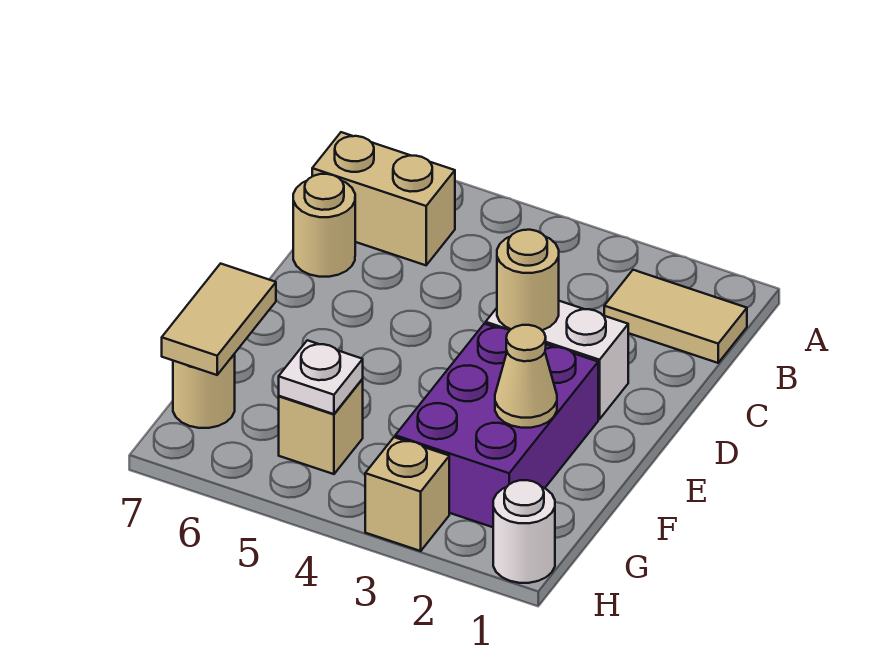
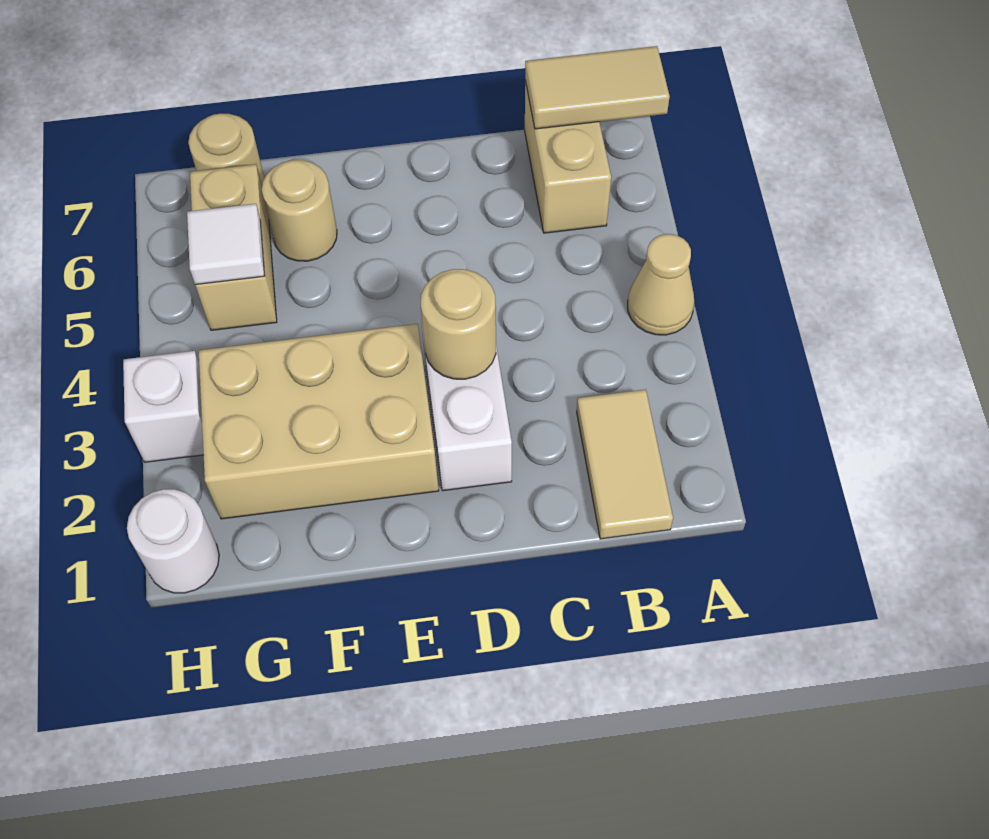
tan round brick C7 level 1 -> tan round brick F6 level 1
purple brick E2:G3 level 1 -> tan brick E2:G3 level 1
tan cone F2 level 2 -> tan cone A4 level 1
tan tile F7:G7 level 2 -> tan tile A7:B7 level 2
tan brick G5 level 1 -> tan brick G5:G6 level 1
white plate G5 level 2 -> white tile G5 level 2
tan brick H3 level 1 -> white brick H3 level 1

